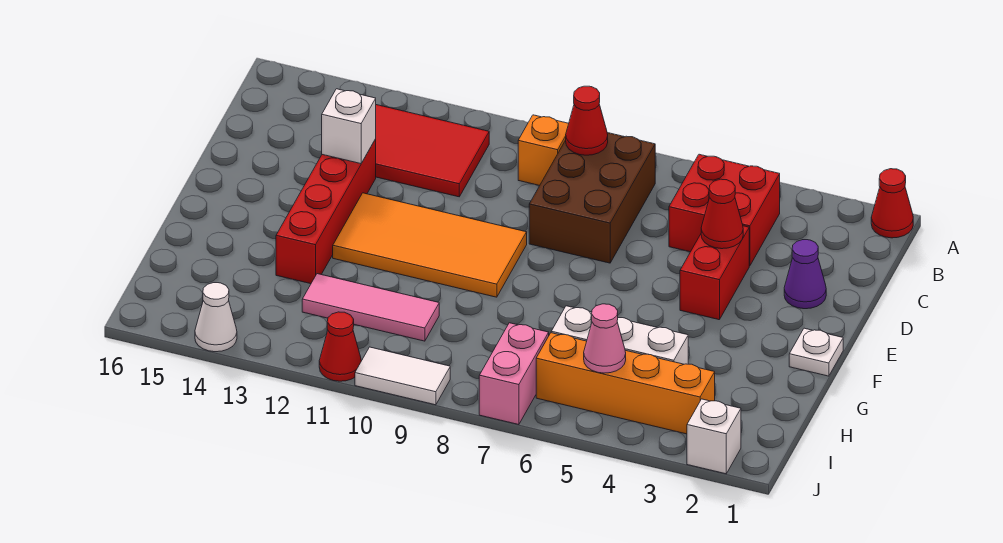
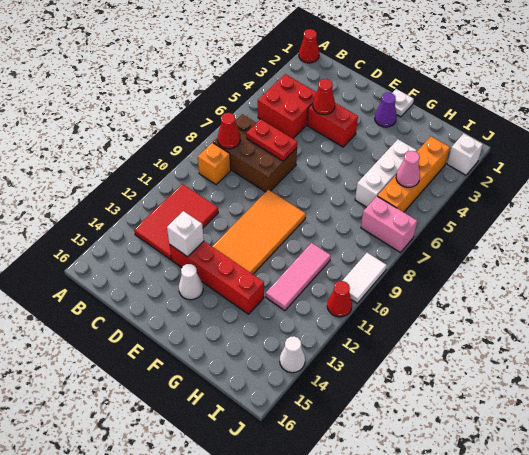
none -> red plate C7:D7 level 2
purple cone D2 level 1 -> purple cone F2 level 1
none -> white cone E14 level 1

